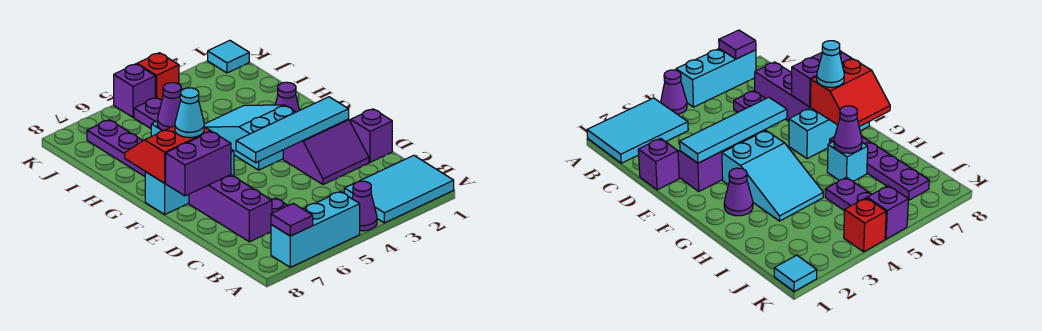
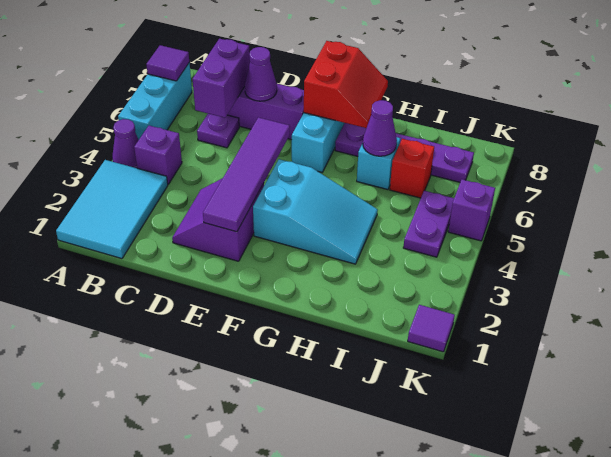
purple brick D1 level 1 -> purple brick B4 level 1
cyan tile E2:E5 level 2 -> purple tile E2:E5 level 2
purple brick E7:E8 level 2 -> purple brick C6:C7 level 2
cyan cone F7 level 3 -> none
purple cone G2 level 1 -> purple cone D7 level 2
purple plate I5:J5 level 1 -> purple plate J4:J5 level 1
cyan tile K1 level 1 -> purple tile K1 level 1
red brick K4 level 1 -> red brick I6 level 1

